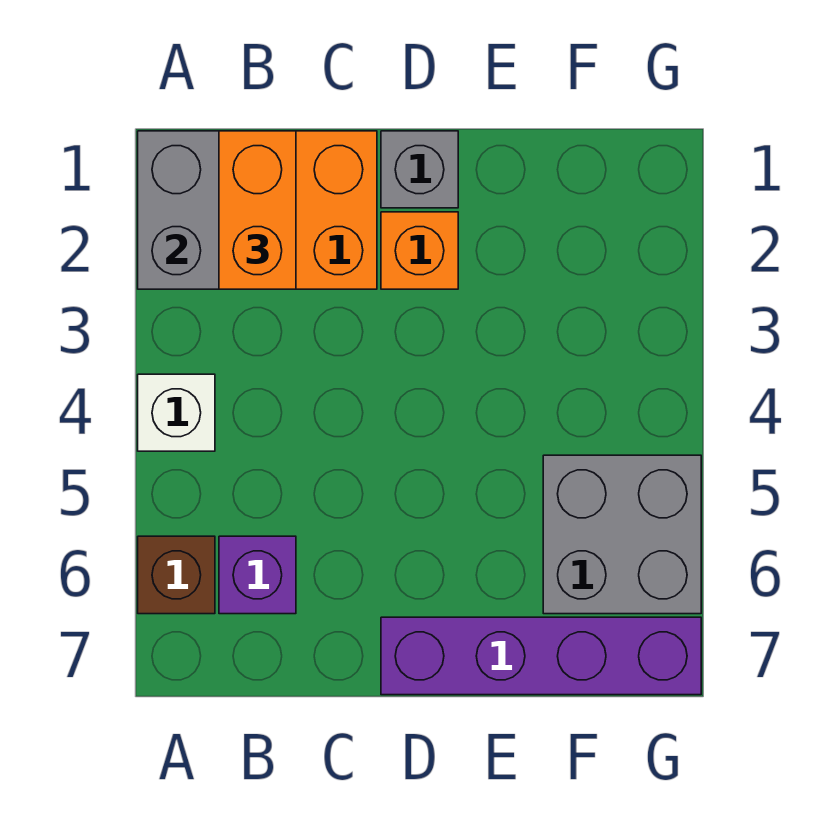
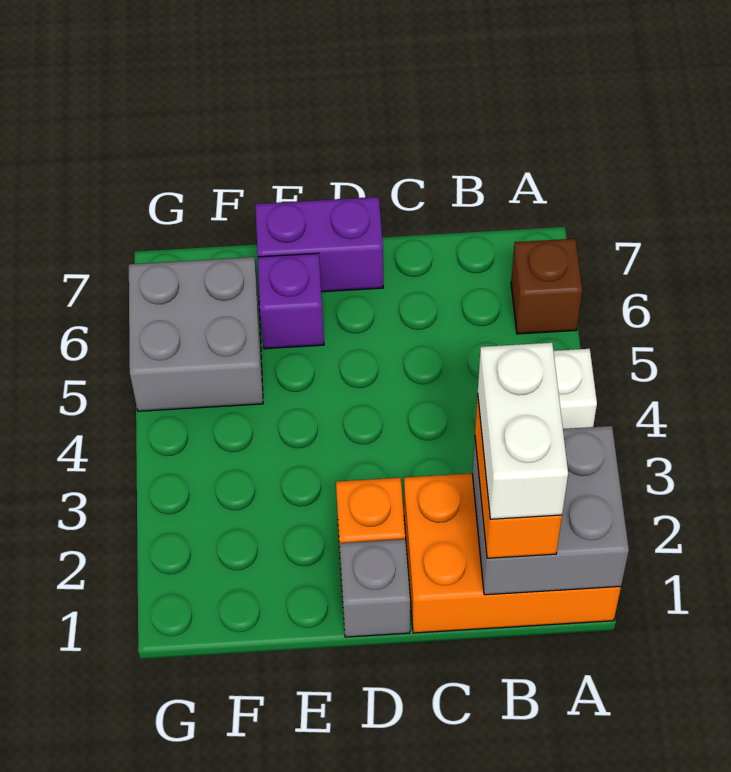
none -> white brick B1:B2 level 4
purple brick B6 level 1 -> purple brick E6 level 1
purple brick D7:G7 level 1 -> purple brick D7:E7 level 1

